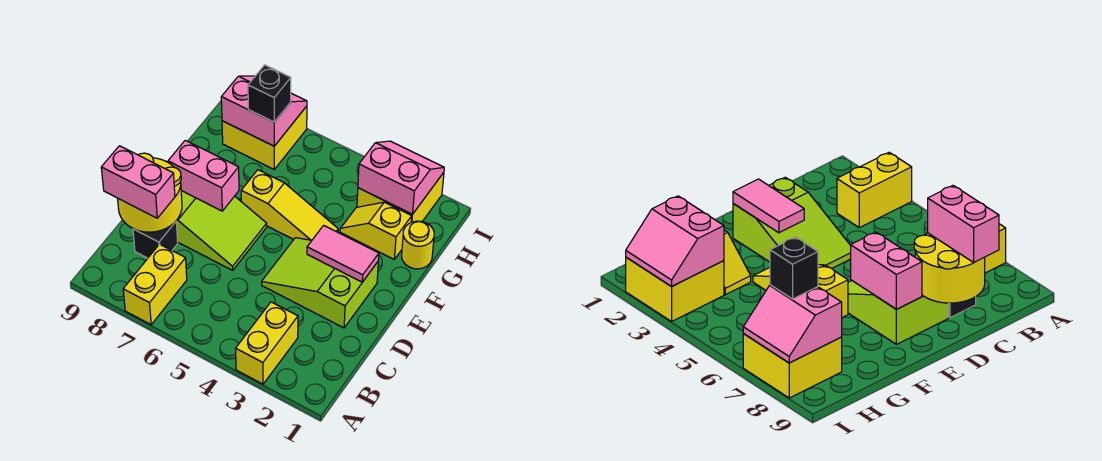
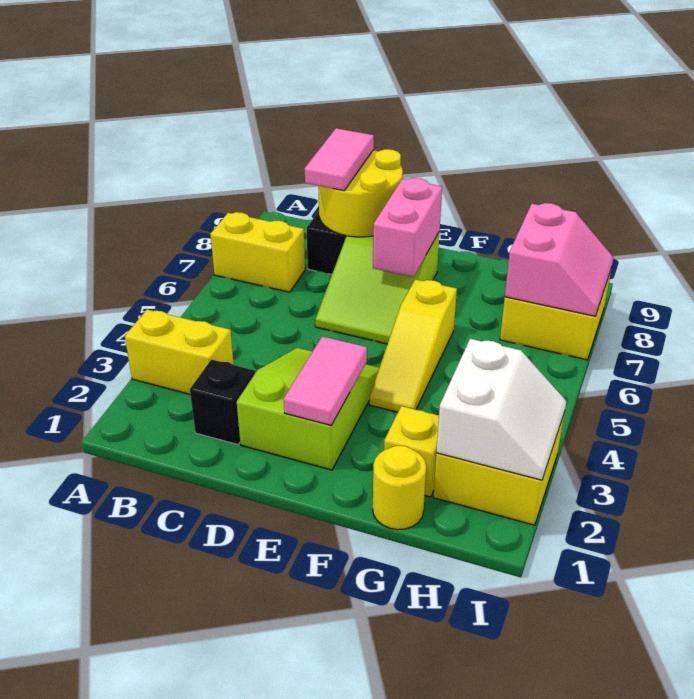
pink brick C8:C9 level 3 -> pink tile C8:C9 level 3
pink slope H2:I3 level 2 top H -> white slope H2:I3 level 2 top H
black brick H7 level 3 -> black brick C2 level 1

